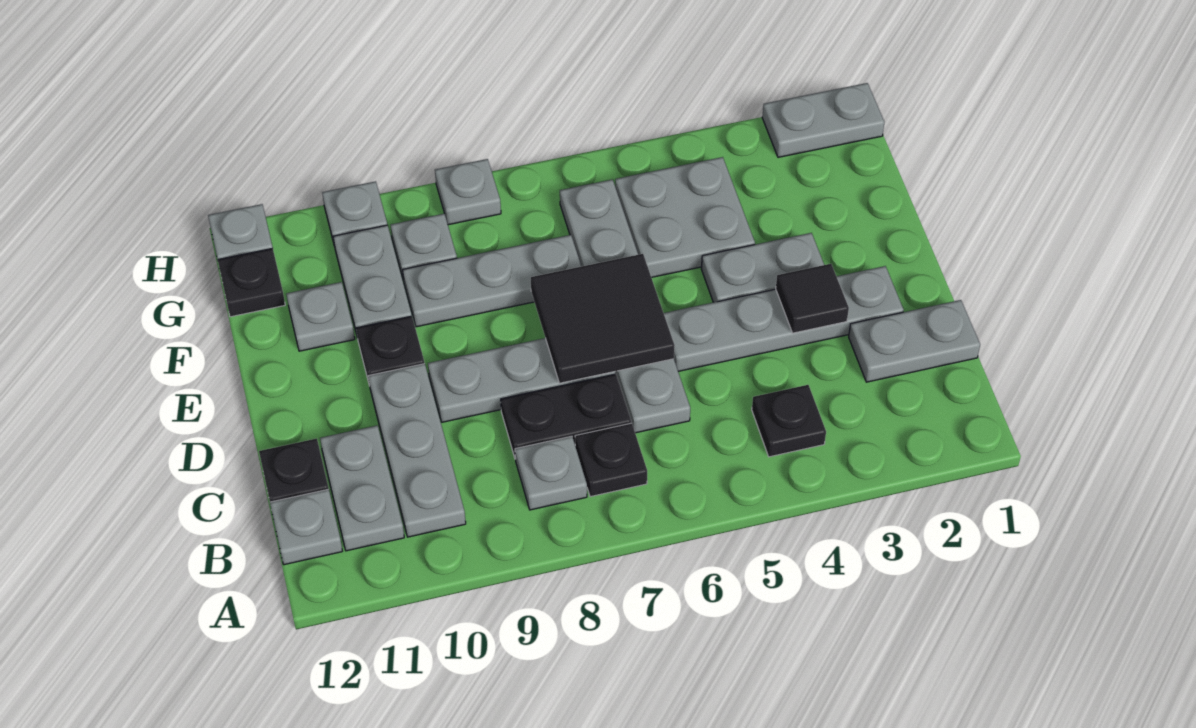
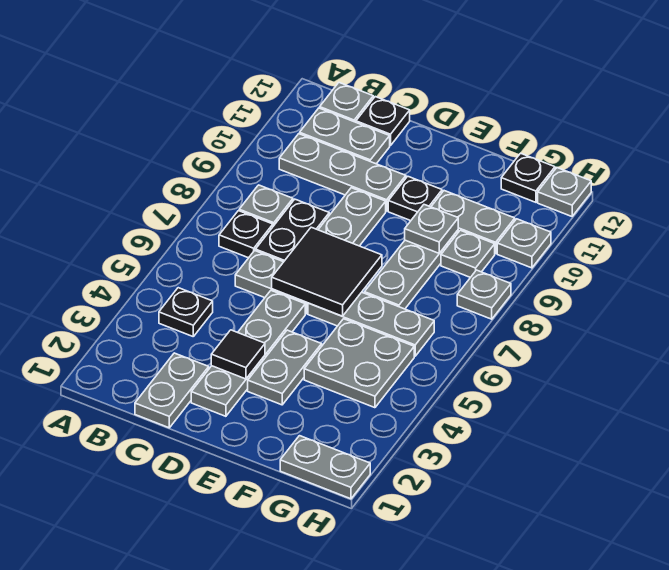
grey plate F11 level 1 -> grey plate F9 level 2
grey plate H1:H2 level 1 -> grey plate G1:H1 level 1

